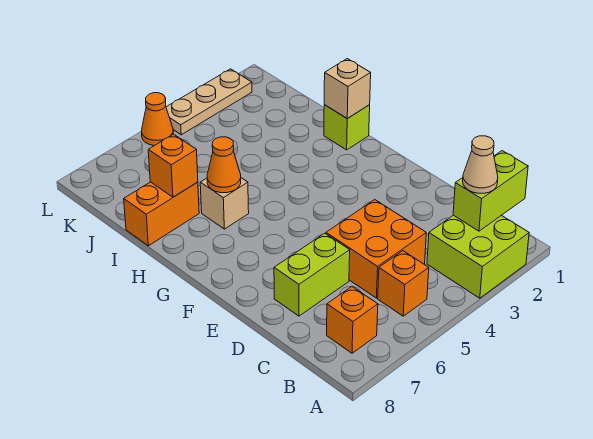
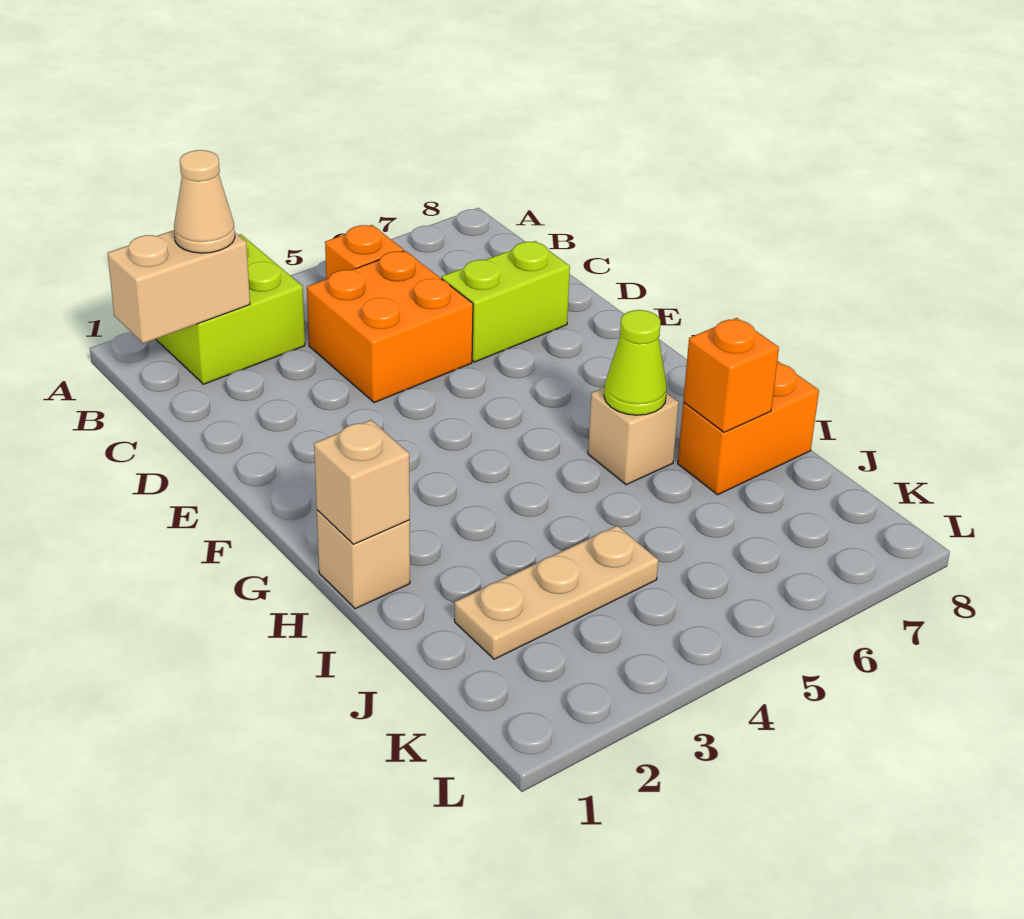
lime brick B1:B2 level 2 -> tan brick B1:B2 level 2
orange brick B7 level 1 -> none
lime brick H1 level 1 -> tan brick H1 level 1
orange cone H6 level 2 -> lime cone H6 level 2
tan plate L2:L4 level 1 -> tan plate J2:J4 level 1
orange cone L5 level 1 -> none

